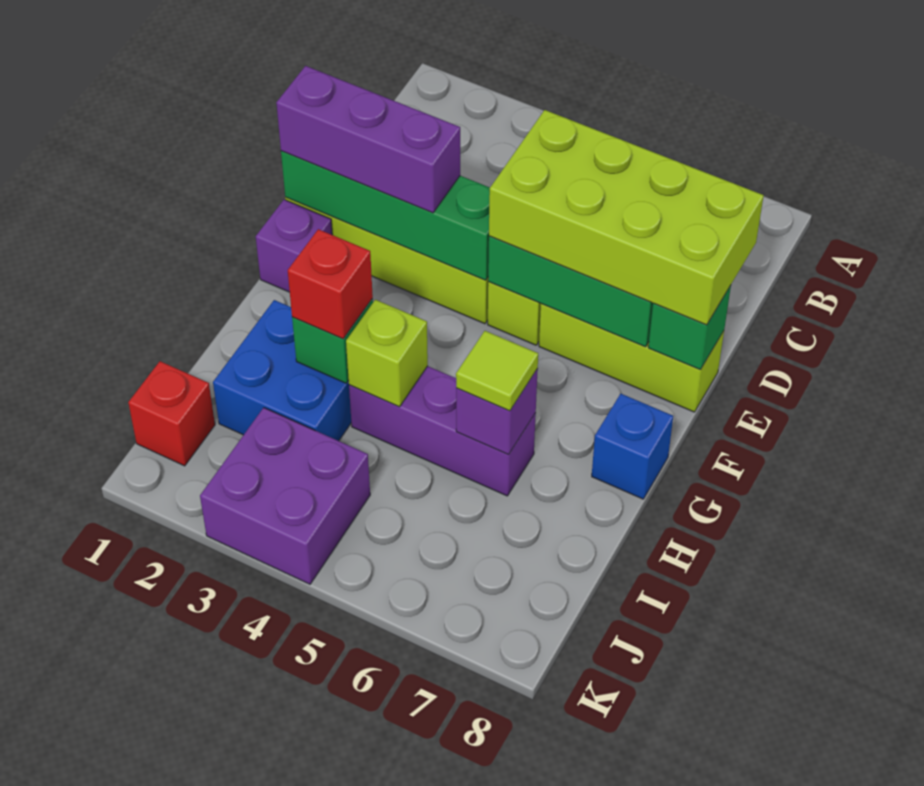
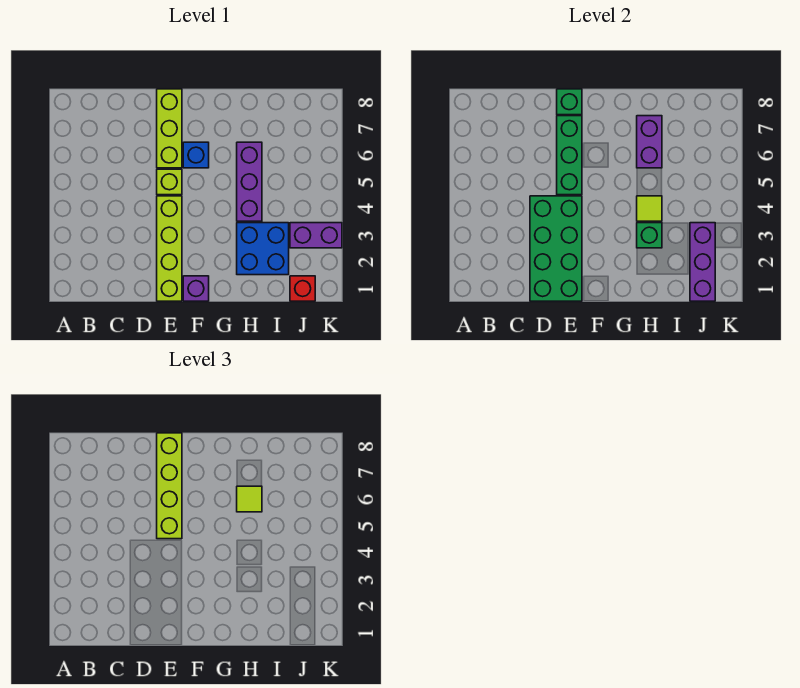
lime brick D5:E8 level 3 -> lime brick E5:E8 level 3
green brick E1:E4 level 2 -> green brick D1:E4 level 2
purple brick E1:E3 level 3 -> purple brick J1:J3 level 2
blue brick G8 level 1 -> blue brick F6 level 1
red brick H3 level 3 -> none
lime brick H4 level 2 -> lime tile H4 level 2
purple brick H6 level 2 -> purple brick H6:H7 level 2
purple brick J3:K4 level 1 -> purple brick J3:K3 level 1

